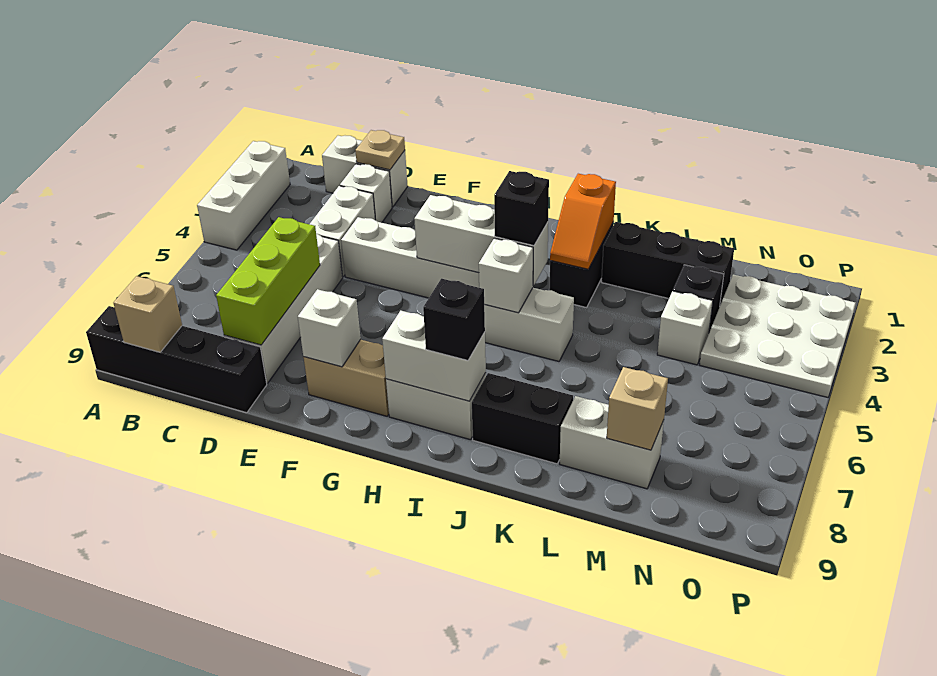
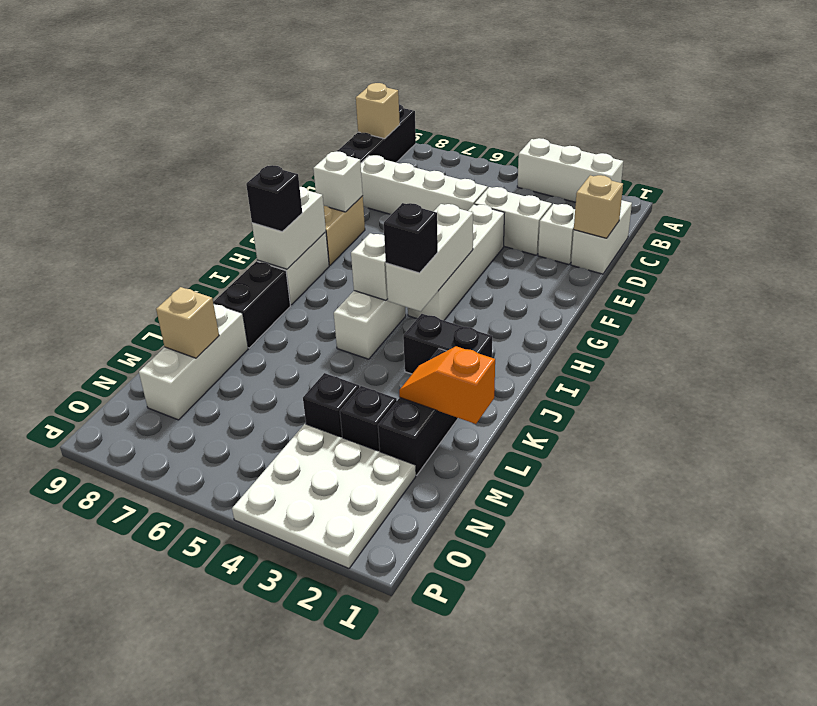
tan plate D1 level 2 -> tan brick D1 level 2
lime brick D6:D8 level 2 -> none
orange slope J2:J3 level 2 top 2 -> orange slope L1:L2 level 2 top 1
white brick L8:M8 level 1 -> white brick L8:N8 level 1
white brick M4 level 1 -> black brick M4 level 1

